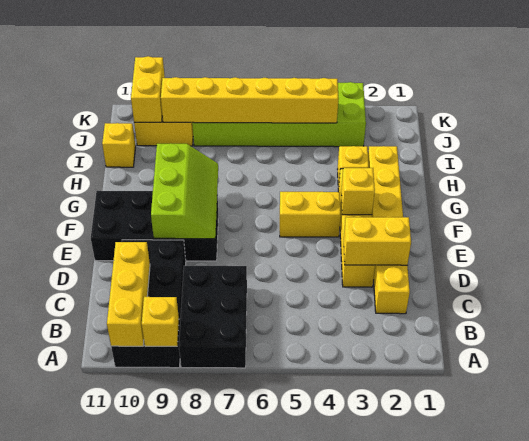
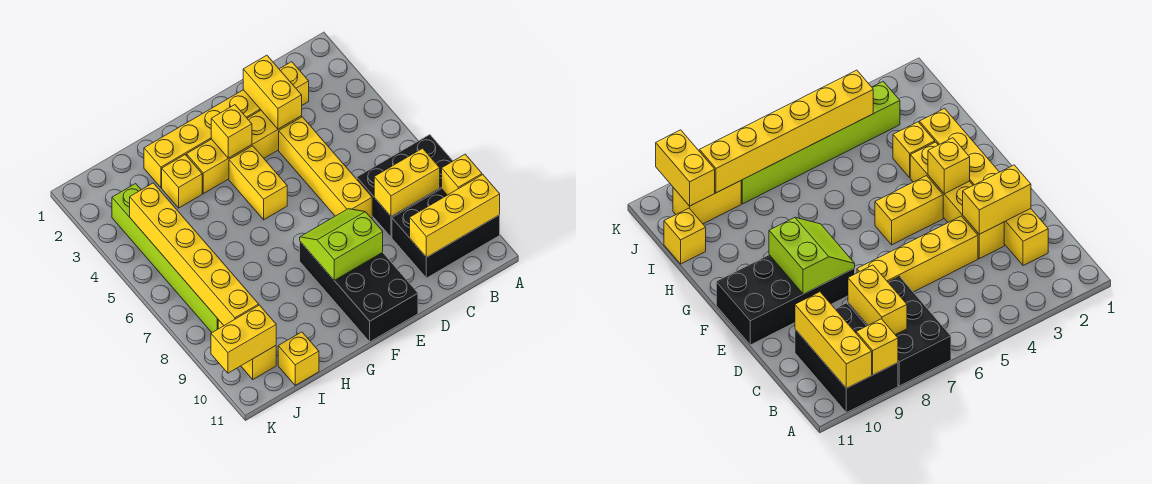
black brick A9:D10 level 1 -> black brick A9:C10 level 1
none -> yellow brick B8:C8 level 2
none -> yellow brick D4:D7 level 1
lime slope E8:G9 level 2 top 9 -> lime slope E8:F9 level 2 top 9
lime brick J3:K8 level 1 -> lime brick J3:J8 level 1

